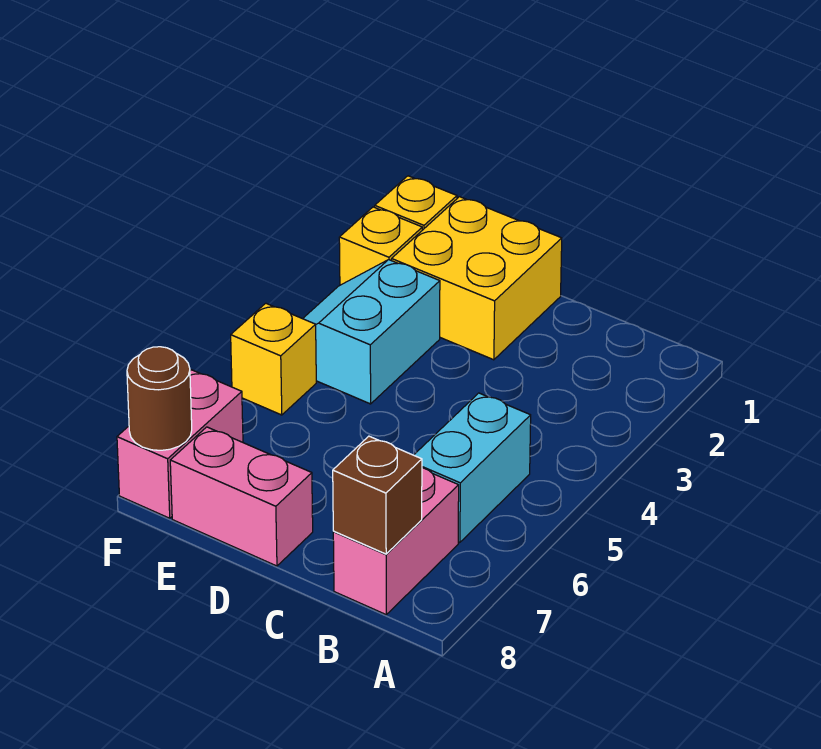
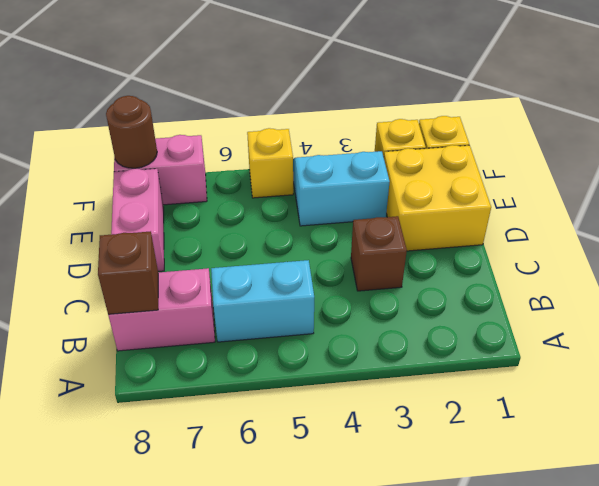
none -> brown brick C3 level 1

